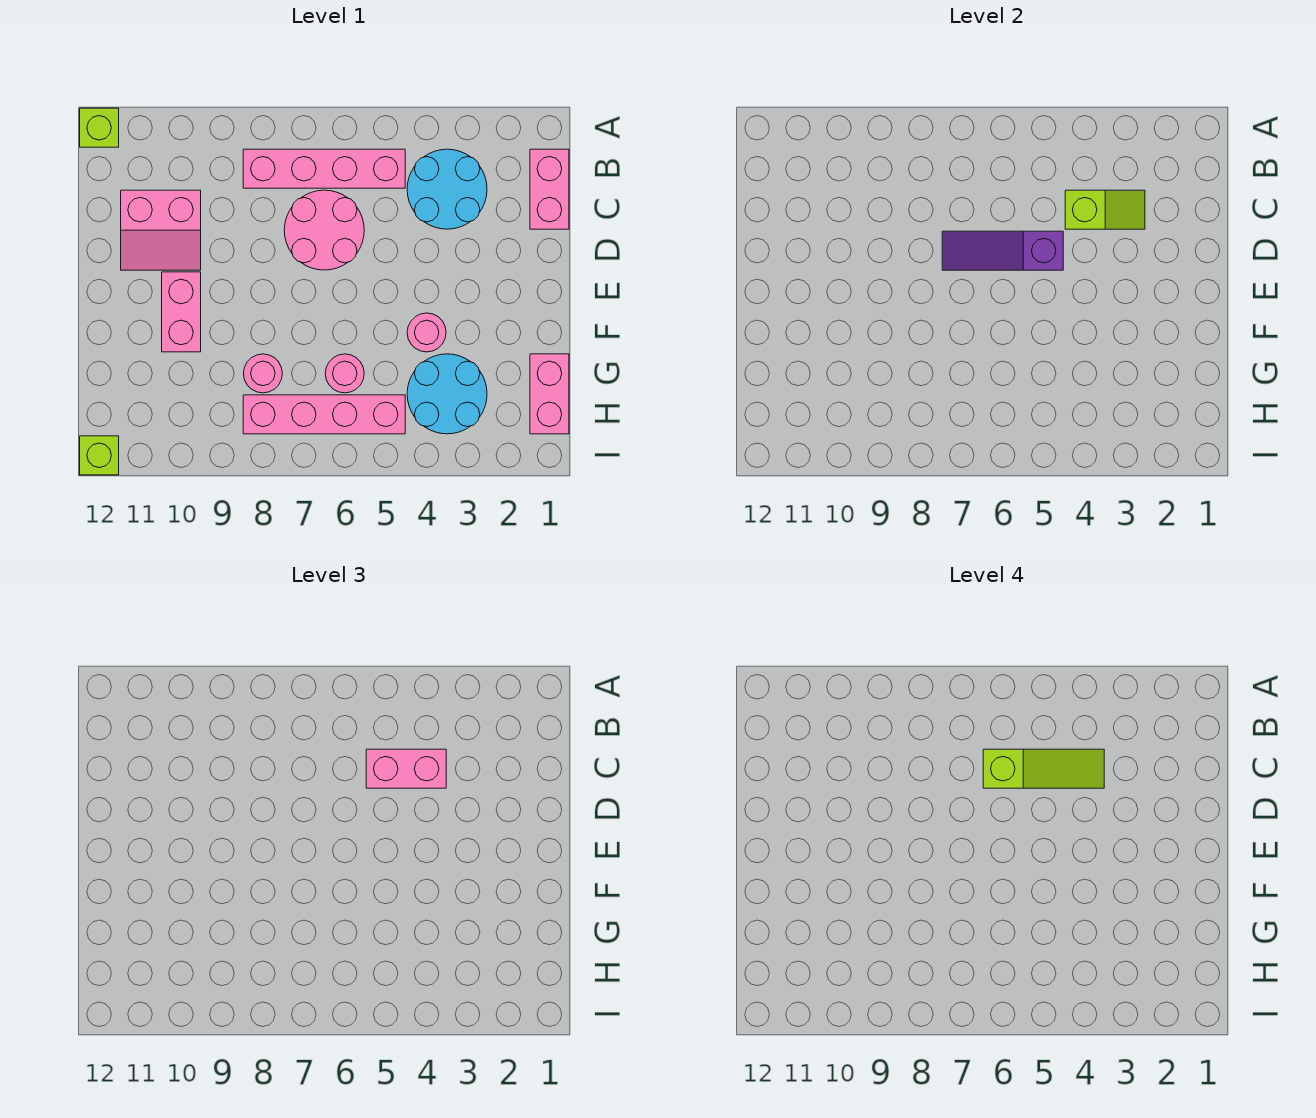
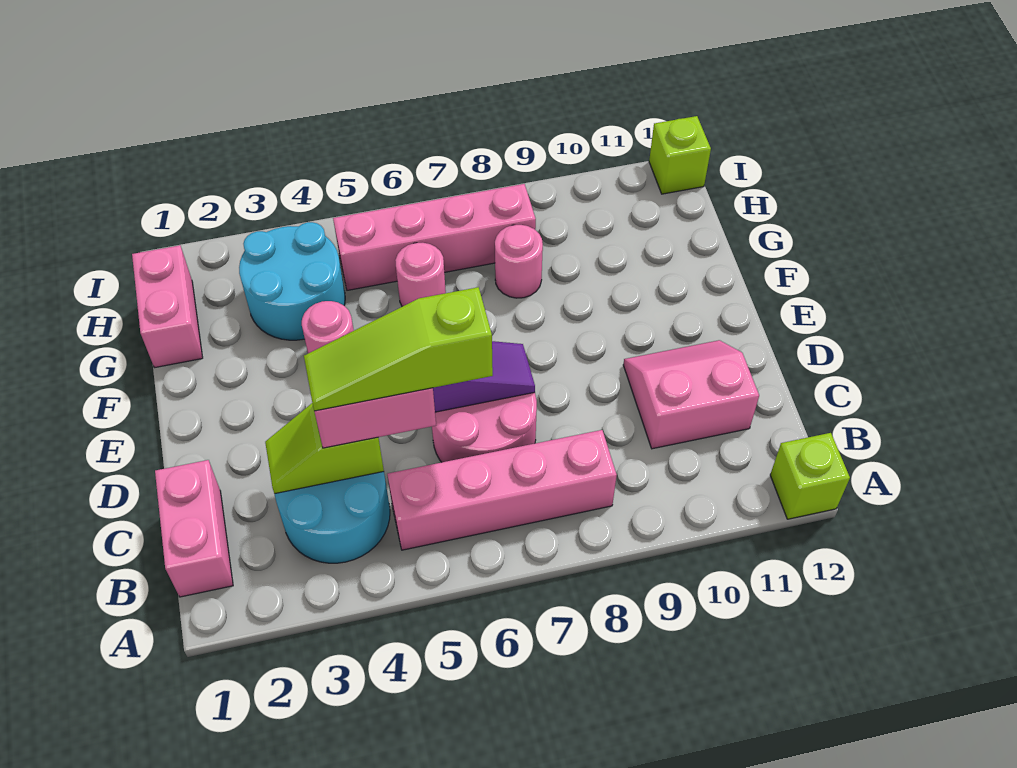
pink brick E10:F10 level 1 -> none

